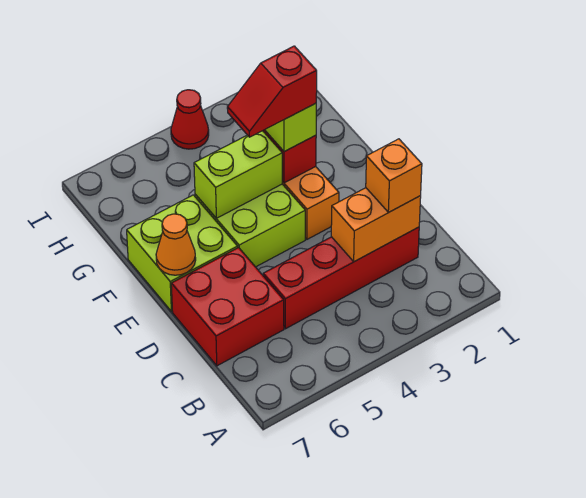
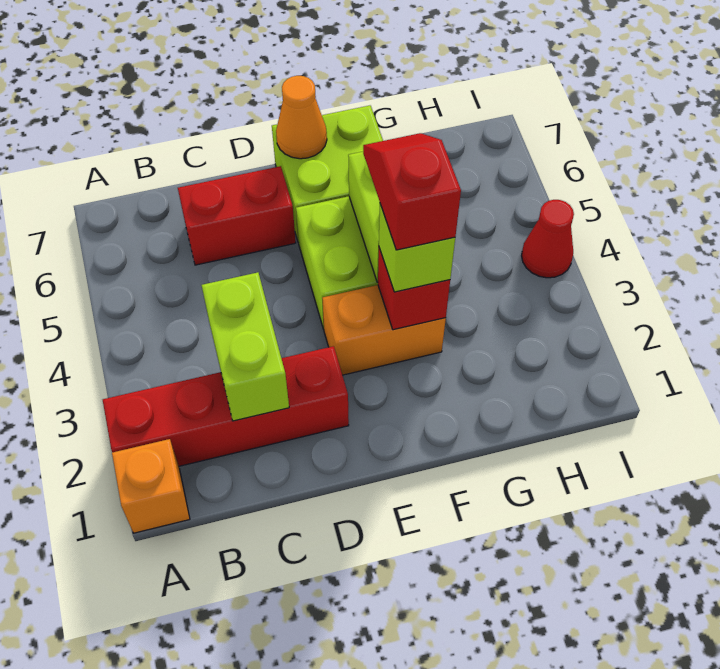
red brick C2:C5 level 1 -> red brick A2:D2 level 1
orange brick C2:C3 level 2 -> lime brick C2:C3 level 2
orange brick C2 level 3 -> orange brick A1 level 1
red brick C6:D7 level 1 -> red brick C6:D6 level 1

